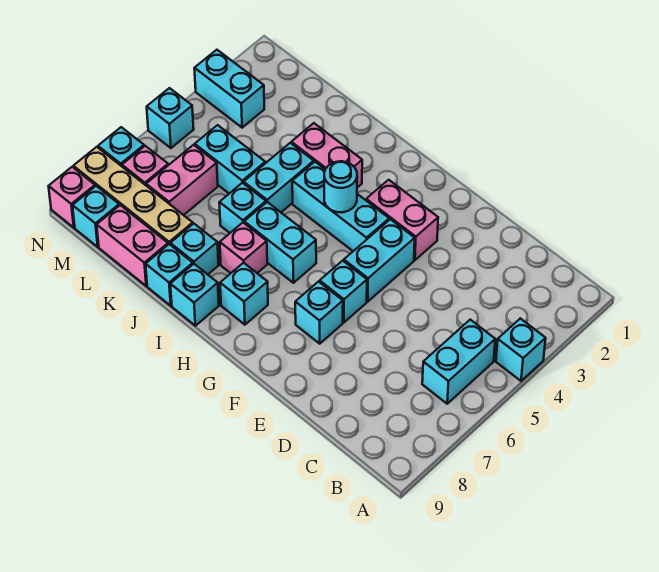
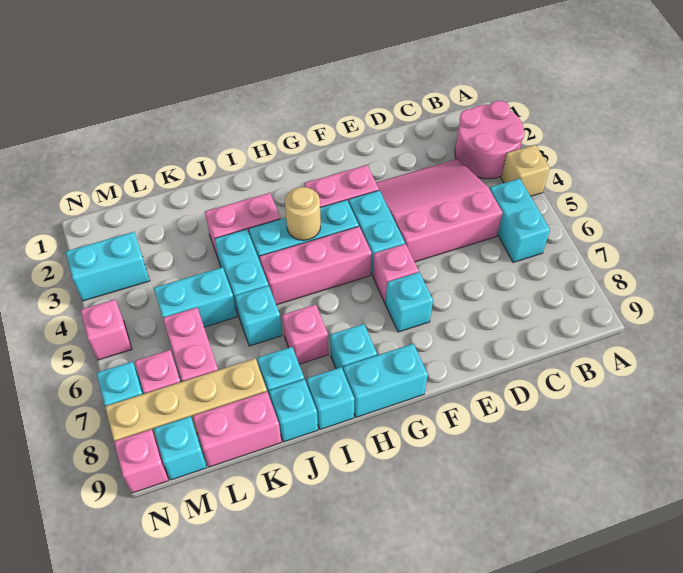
none -> pink round brick A2:B3 level 1
cyan brick A4 level 1 -> tan brick A4 level 1
none -> pink slope C3:E5 level 1 top 5
cyan brick F6 level 1 -> pink brick F6 level 1
none -> pink brick G5:I5 level 1
cyan round brick H4 level 2 -> tan round brick H4 level 2
cyan brick H6:I6 level 1 -> cyan brick G9:H9 level 1
cyan brick N5 level 1 -> pink brick N5 level 1

